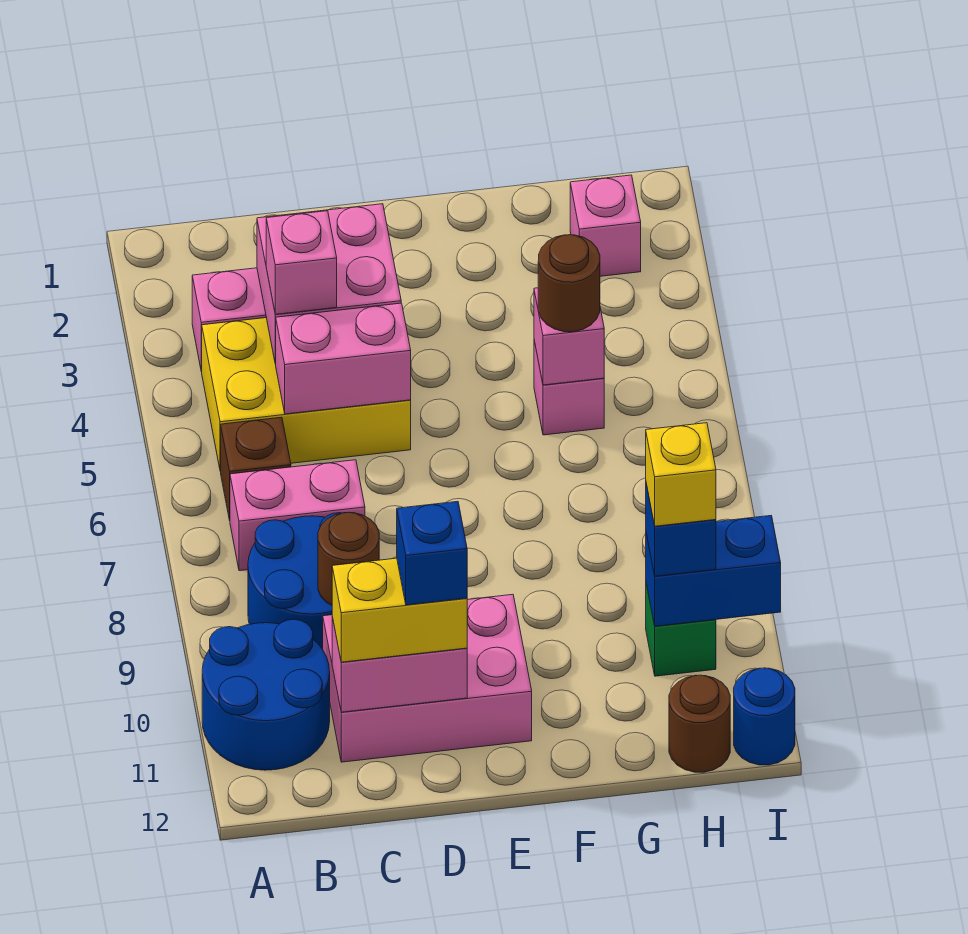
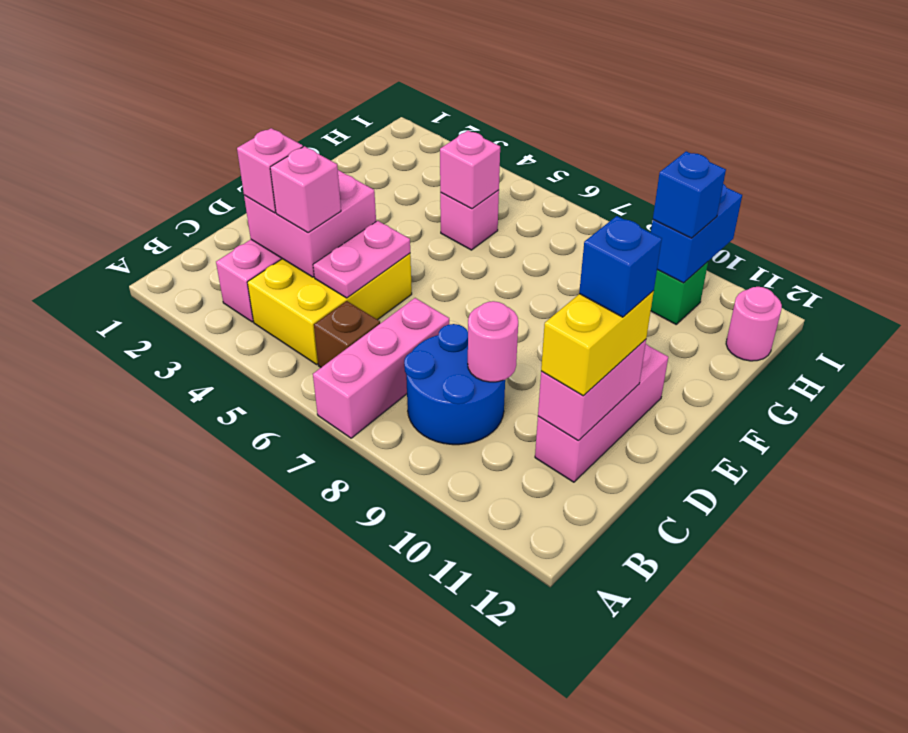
blue round brick A10:B11 level 1 -> none
pink brick B7:C7 level 1 -> pink brick A7:C7 level 1
pink brick C5:D5 level 2 -> pink plate C5:D5 level 2
brown round brick C9 level 2 -> pink round brick C9 level 2
pink brick C10:E11 level 1 -> pink brick C11:E11 level 1
brown round brick G5 level 3 -> none
pink brick H2 level 1 -> pink brick C3 level 3
yellow brick H10 level 4 -> none
brown round brick H12 level 1 -> pink round brick H12 level 1
blue round brick I12 level 1 -> none

